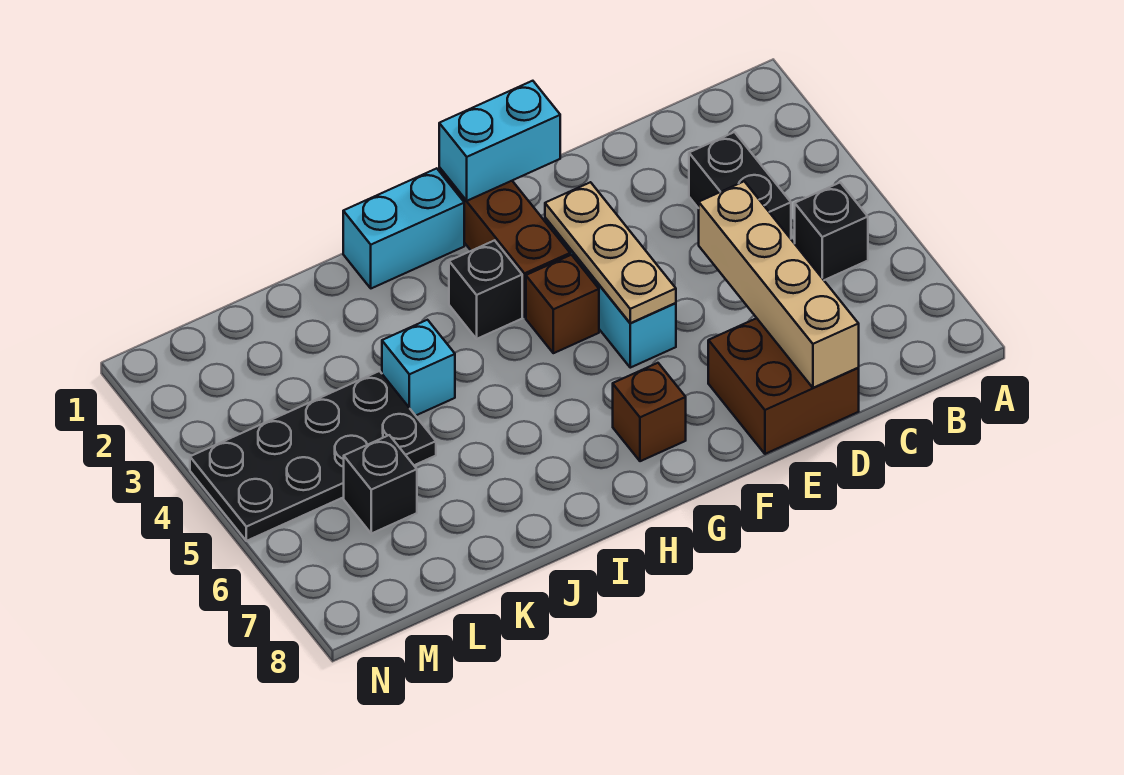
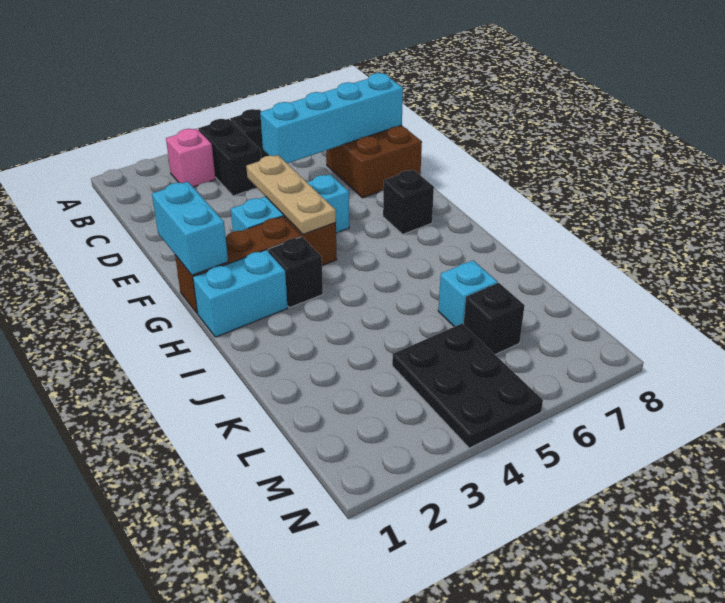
none -> pink brick B3 level 1
black brick C3:C4 level 1 -> black brick B4:C4 level 1
tan brick D5:D8 level 2 -> cyan brick D5:D8 level 2
tan plate F3:F5 level 2 -> tan plate E4:G4 level 2
brown brick G7 level 1 -> black brick G7 level 1
cyan brick H1:I1 level 1 -> cyan brick H1:H2 level 1
cyan brick J4 level 1 -> cyan brick K6 level 1
black plate K4:N5 level 1 -> black plate L4:N5 level 1

